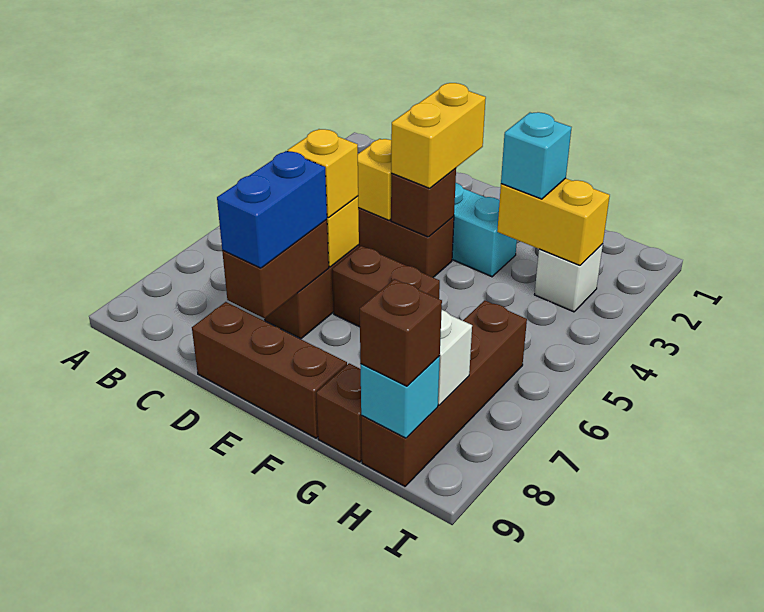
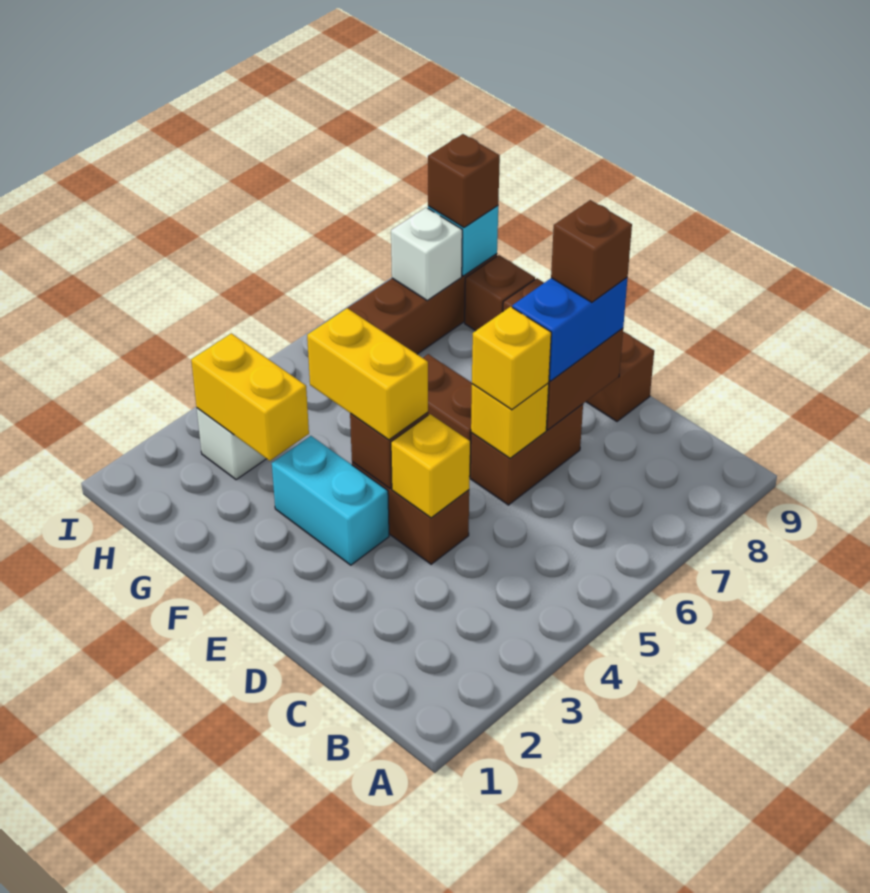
none -> brown brick D8 level 4
yellow brick E3:E4 level 3 -> yellow brick E4:F4 level 3
cyan brick G3 level 3 -> none

